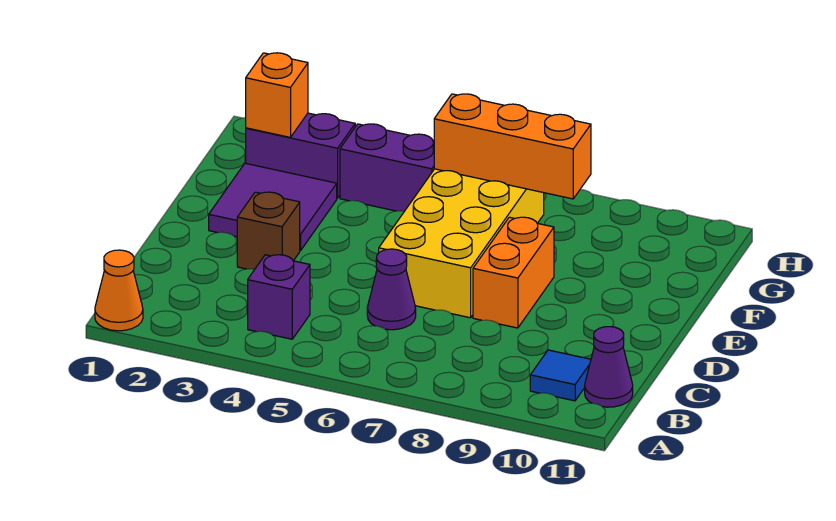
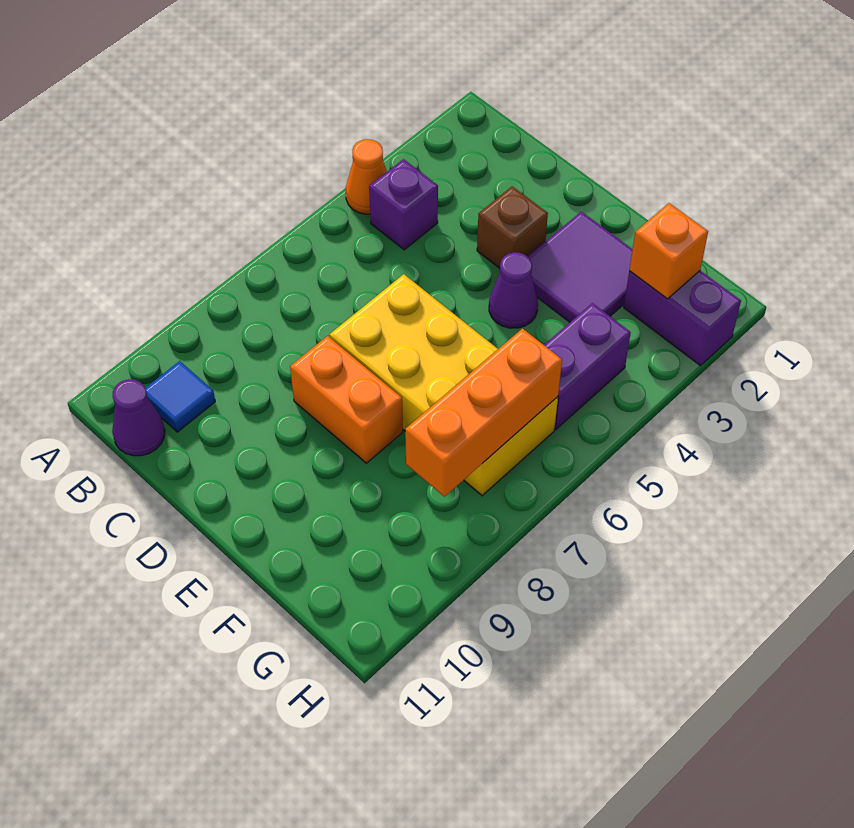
orange cone A1 level 1 -> orange cone A4 level 1
purple cone C6 level 1 -> purple cone E4 level 1
purple brick G2:G3 level 1 -> purple brick G2:H2 level 1

